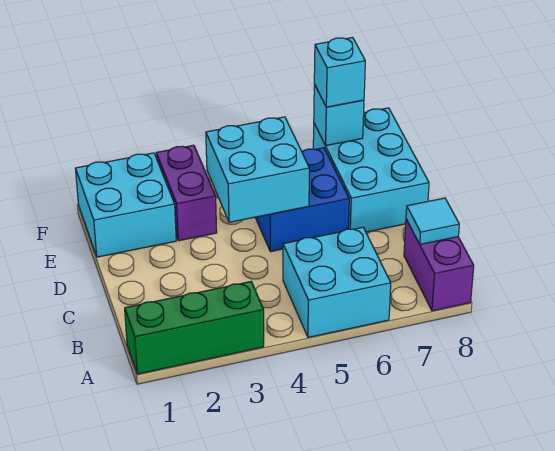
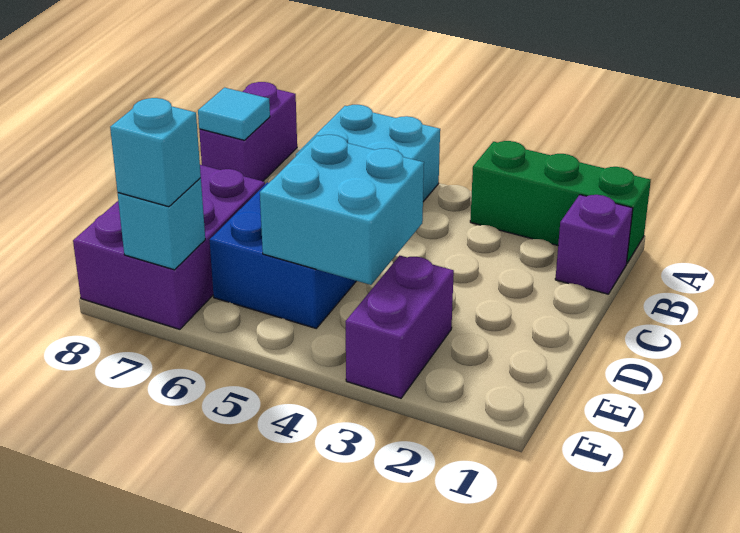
none -> purple brick B1 level 1
cyan brick D7:F8 level 1 -> purple brick D7:F8 level 1
cyan brick E1:F2 level 1 -> none

